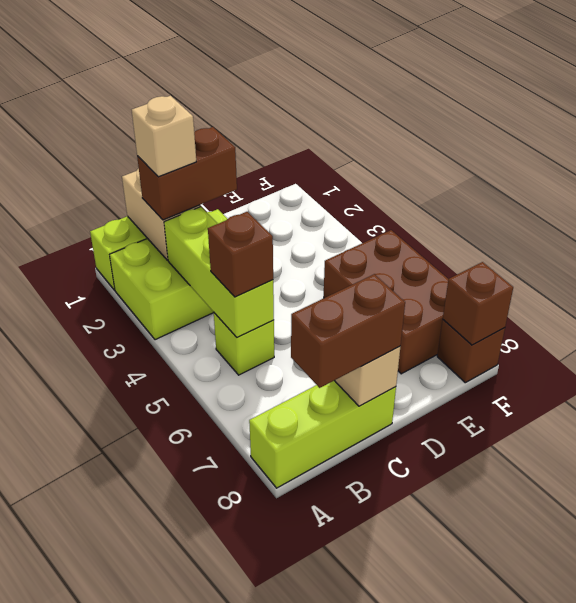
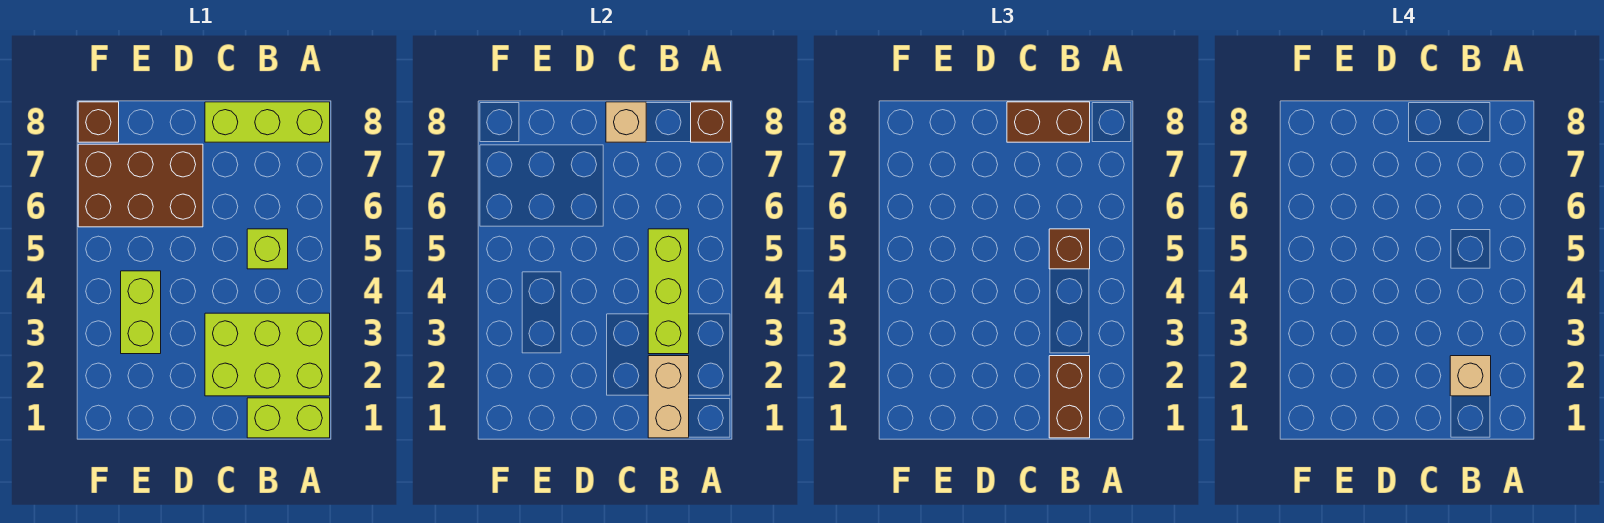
brown brick B2:C2 level 3 -> brown brick B1:B2 level 3
none -> lime brick E3:E4 level 1
brown brick E5:F7 level 1 -> brown brick D6:F7 level 1
brown brick F8 level 2 -> brown brick A8 level 2

